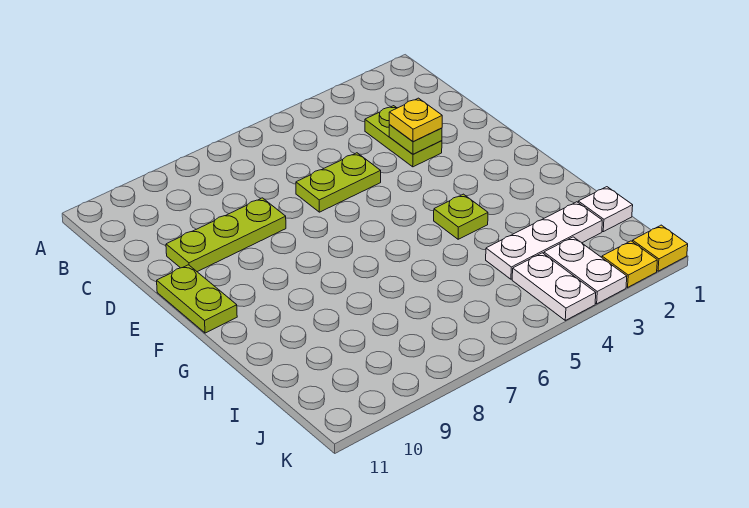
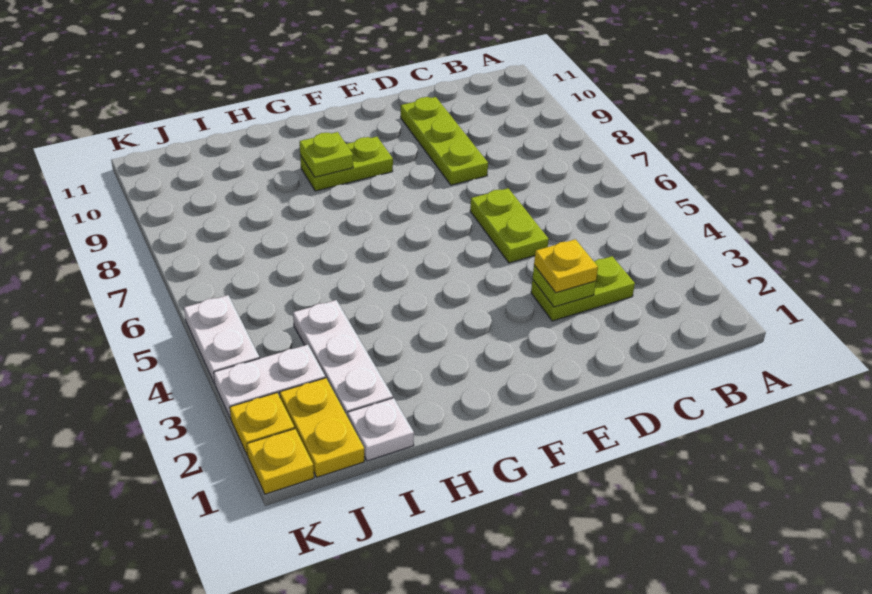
lime plate E11:F11 level 1 -> lime plate F9:G9 level 1
lime plate G4 level 1 -> lime plate G9 level 2
none -> yellow plate J1:J2 level 1
white plate J4:K4 level 1 -> white plate K4:K5 level 1

